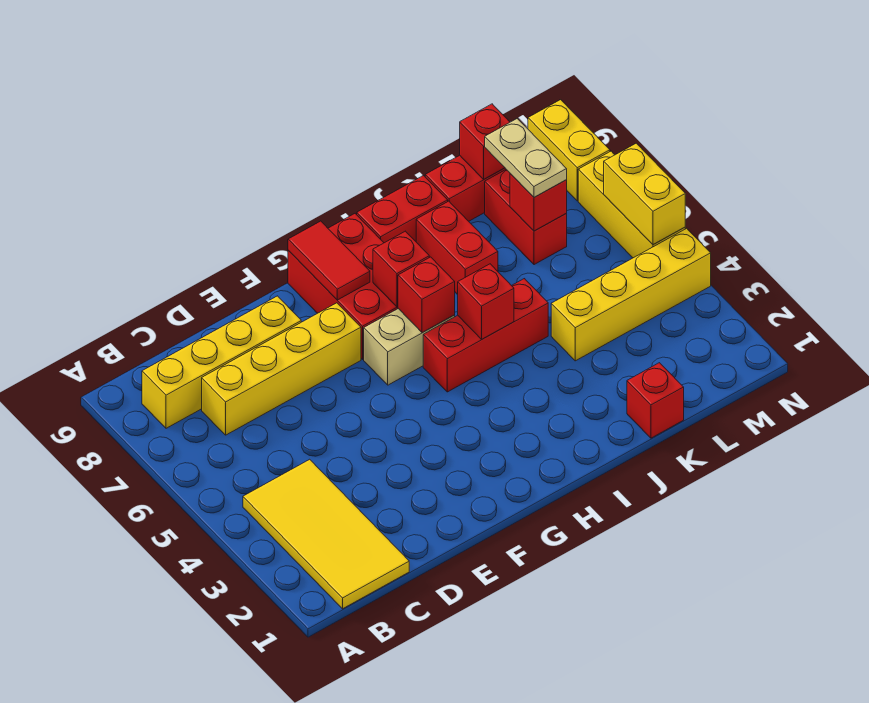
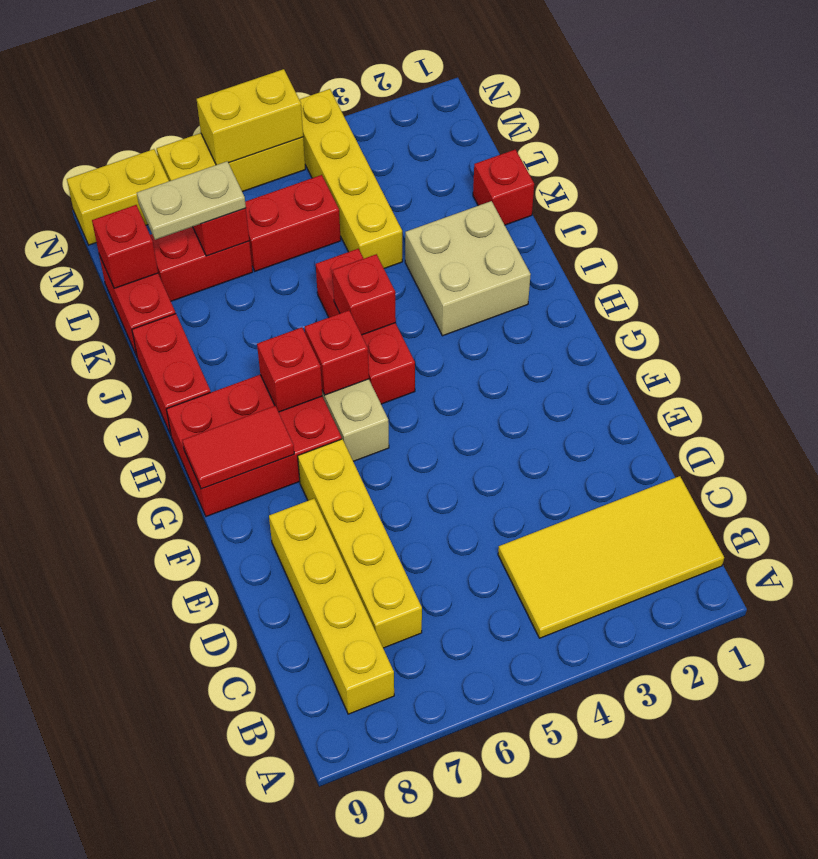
none -> tan brick I2:J3 level 1
red brick J7:J8 level 1 -> red brick L5:L6 level 1

